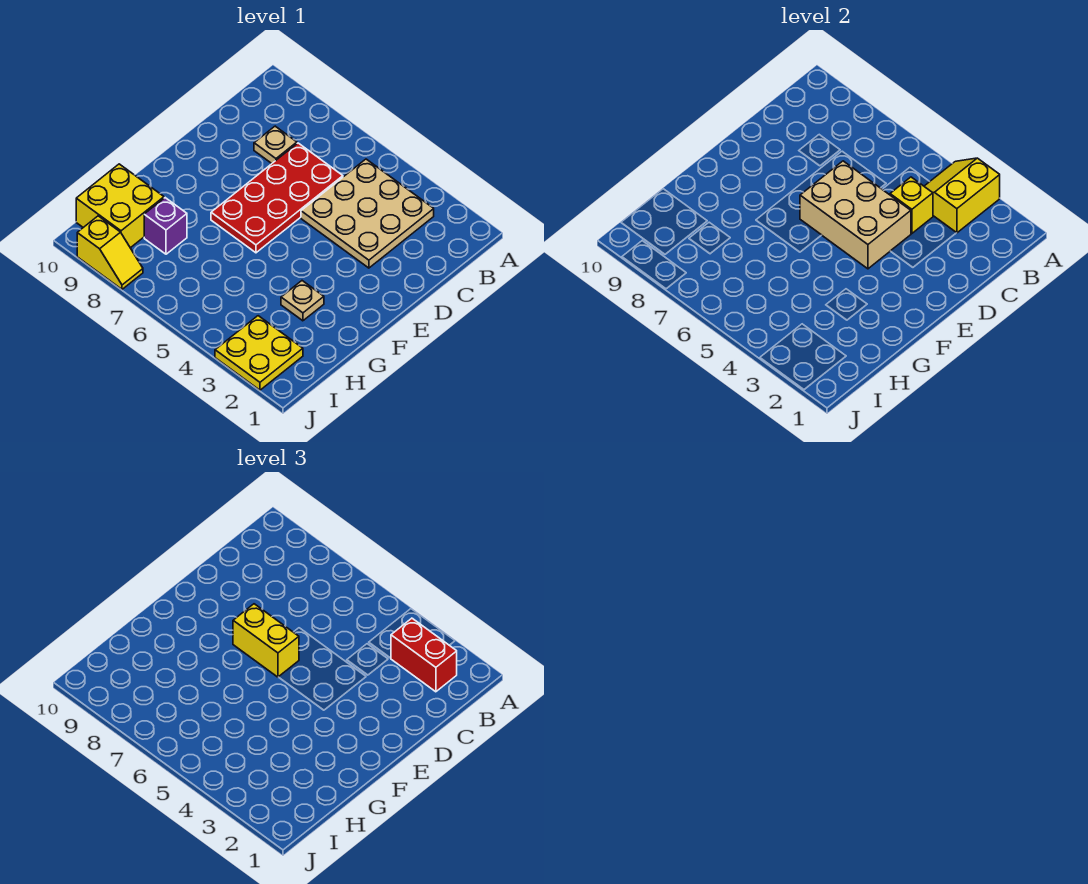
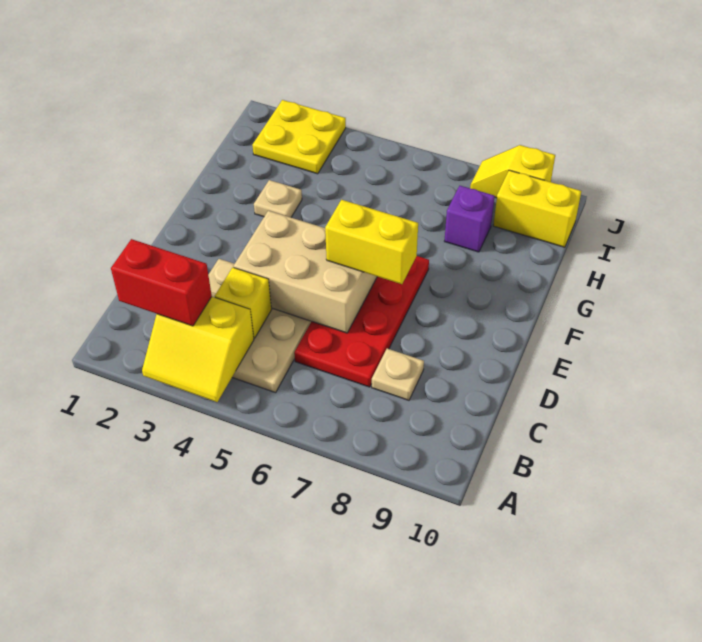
yellow slope A3:B4 level 2 top 3 -> yellow slope A3:B4 level 2 top B
yellow brick H9:I10 level 1 -> yellow brick I9:I10 level 1

